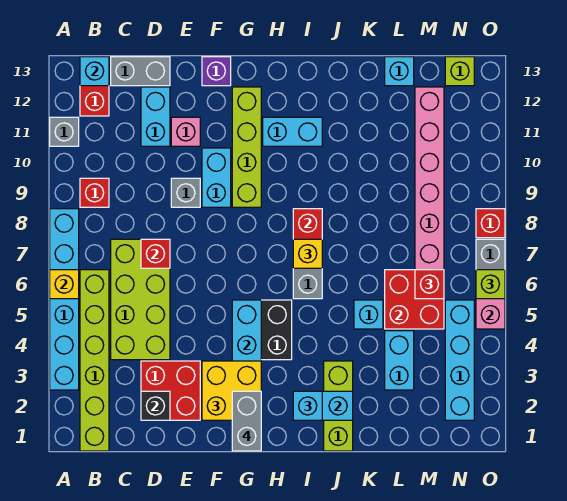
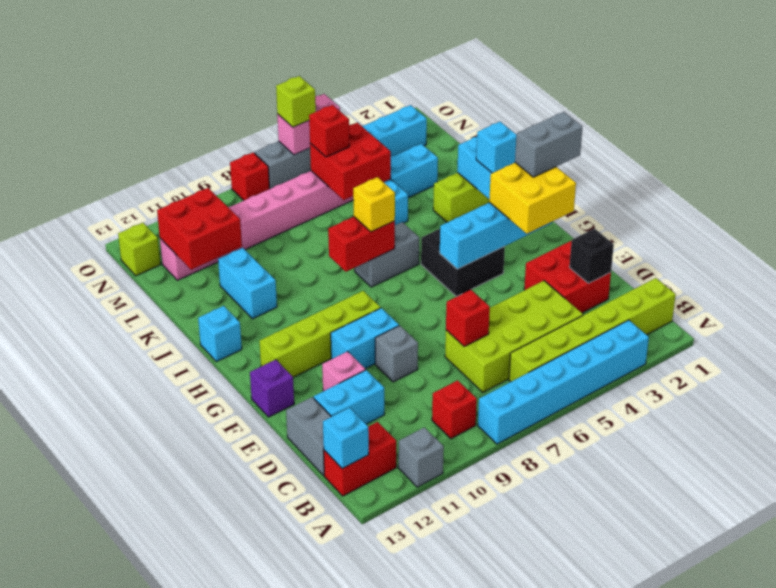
yellow brick A6 level 2 -> none
cyan brick H11:I11 level 1 -> cyan brick J11:K11 level 1
none -> red brick L11:M12 level 2
cyan brick L13 level 1 -> cyan brick I13 level 1

